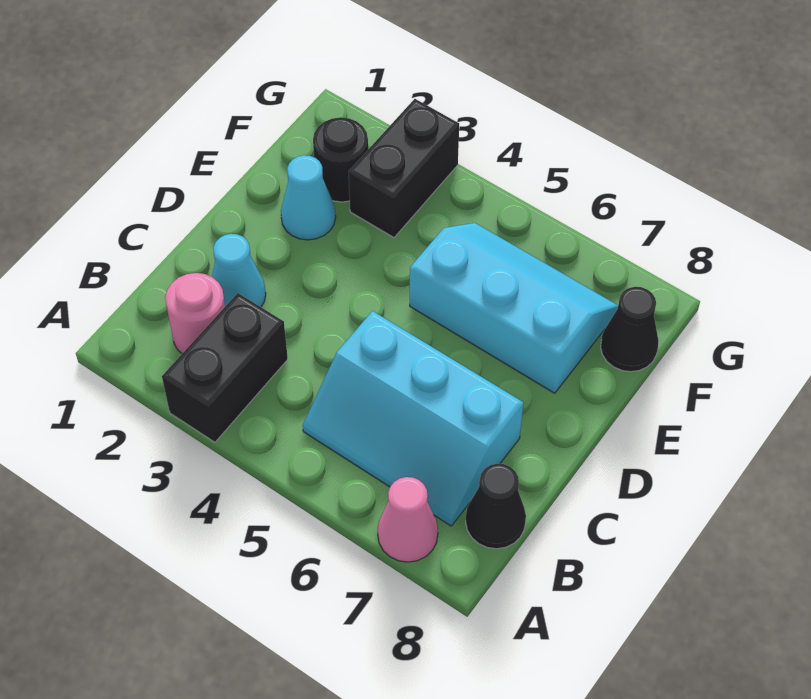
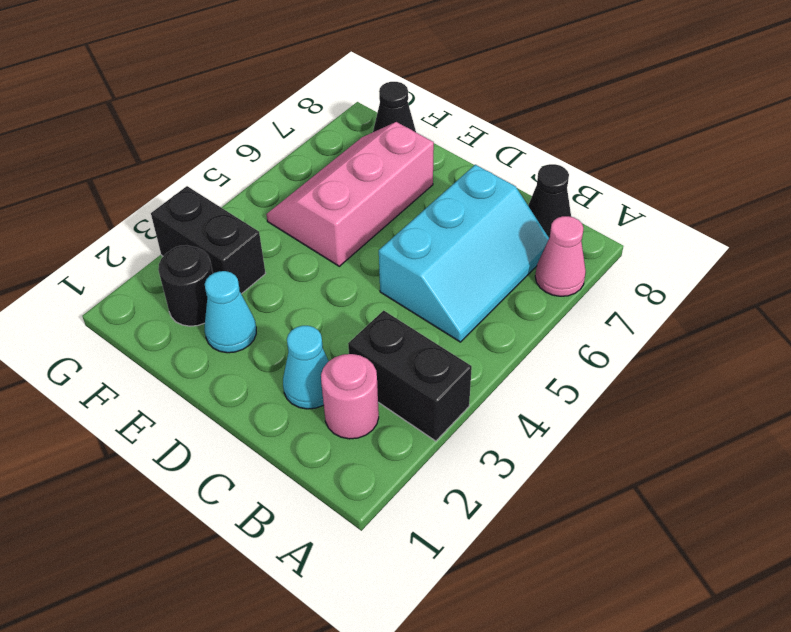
cyan slope E5:F7 level 1 top E -> pink slope E5:F7 level 1 top E

